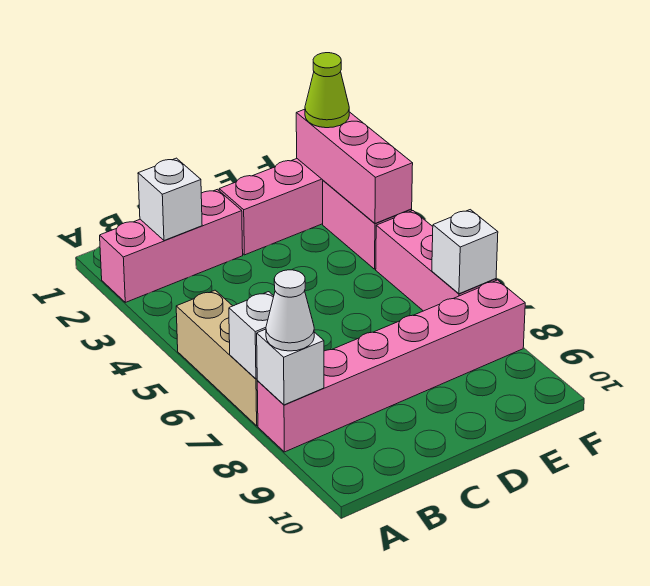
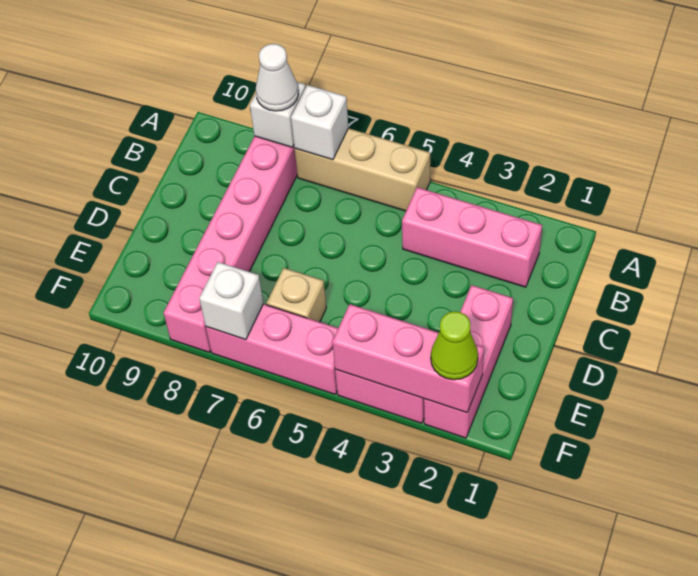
pink brick A2:C2 level 1 -> pink brick B2:B4 level 1
white brick B2 level 2 -> none
none -> tan brick E6 level 1

